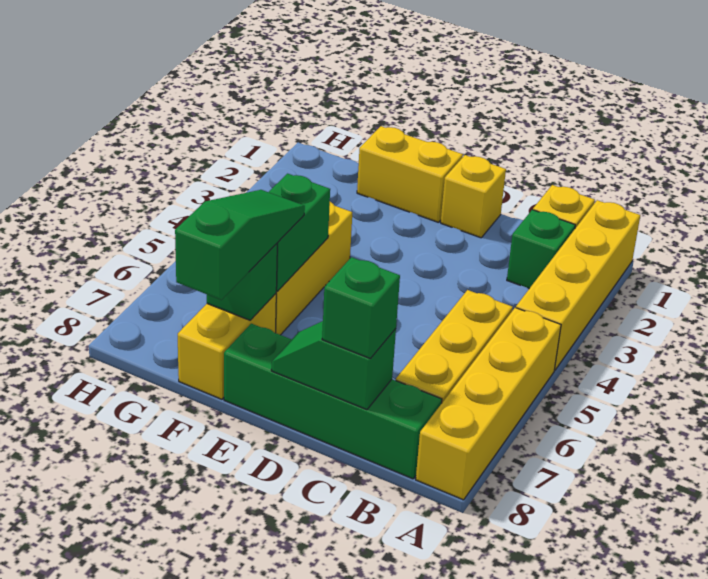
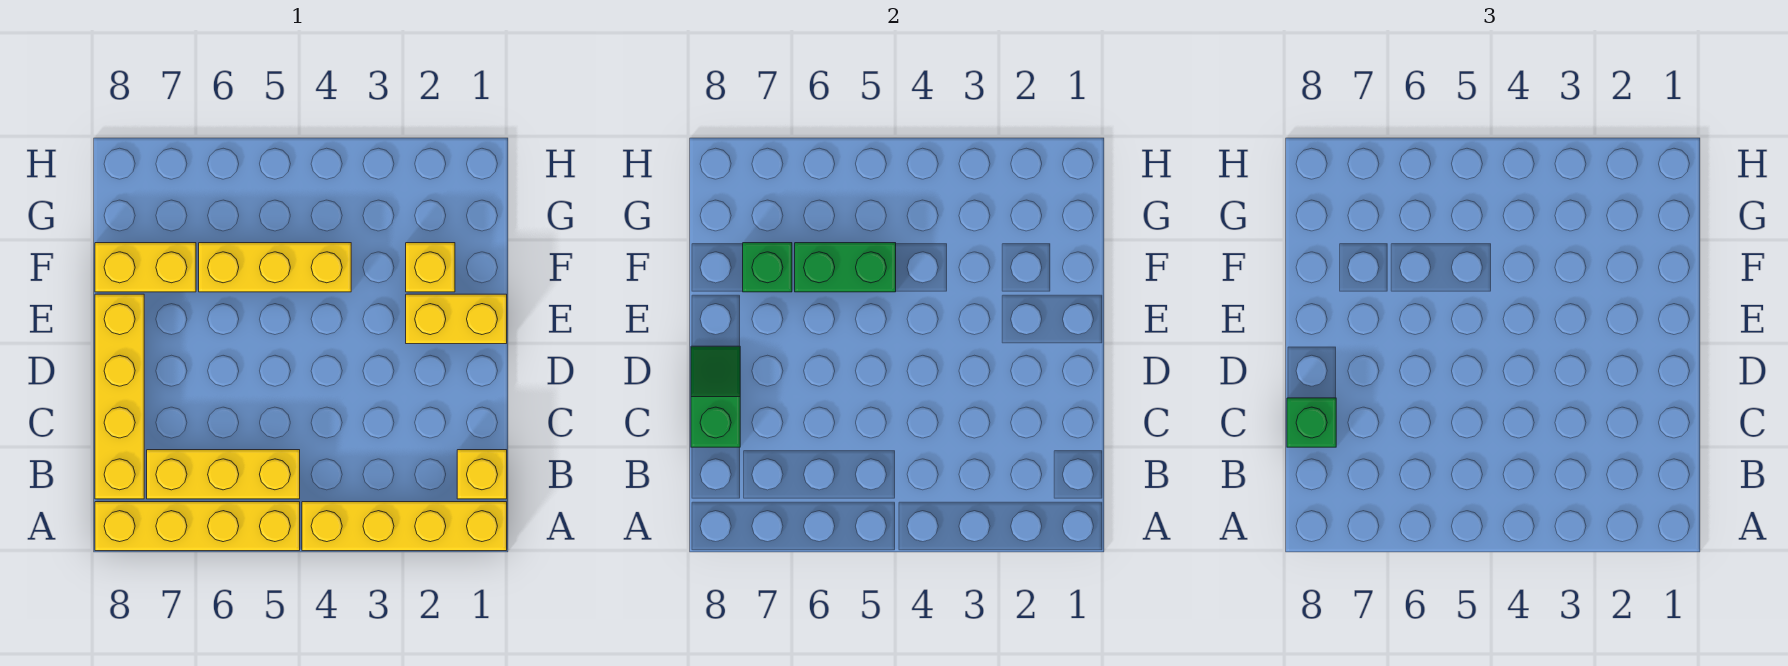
green brick B2 level 1 -> none
green brick B8:E8 level 1 -> yellow brick B8:E8 level 1
yellow brick D1 level 1 -> yellow brick F2 level 1
yellow brick E1:F1 level 1 -> yellow brick E1:E2 level 1
green slope F6:F8 level 3 top 8 -> none

